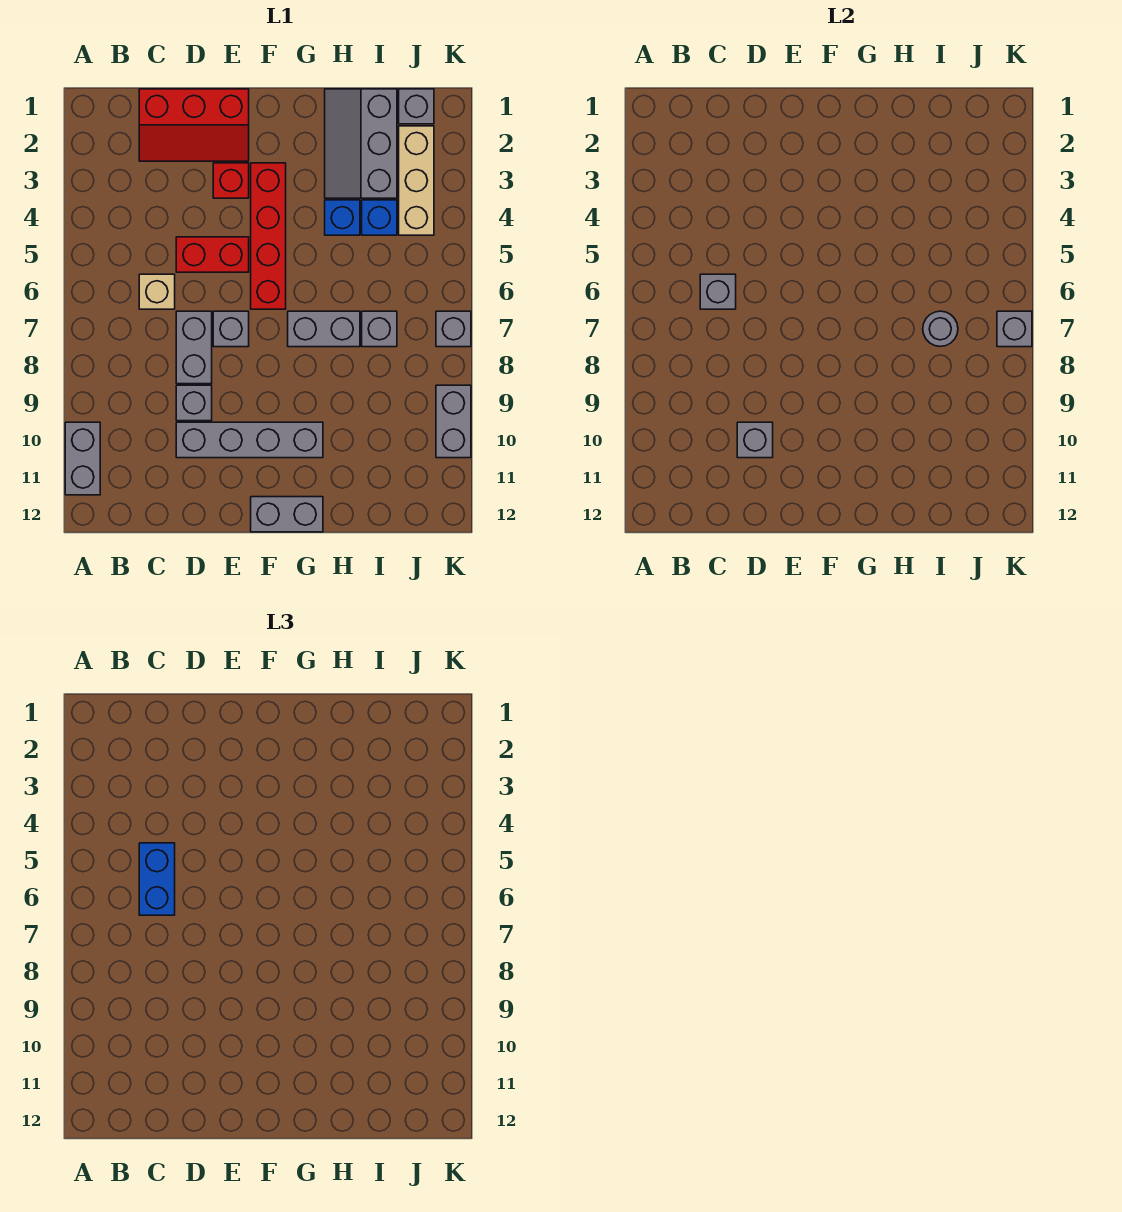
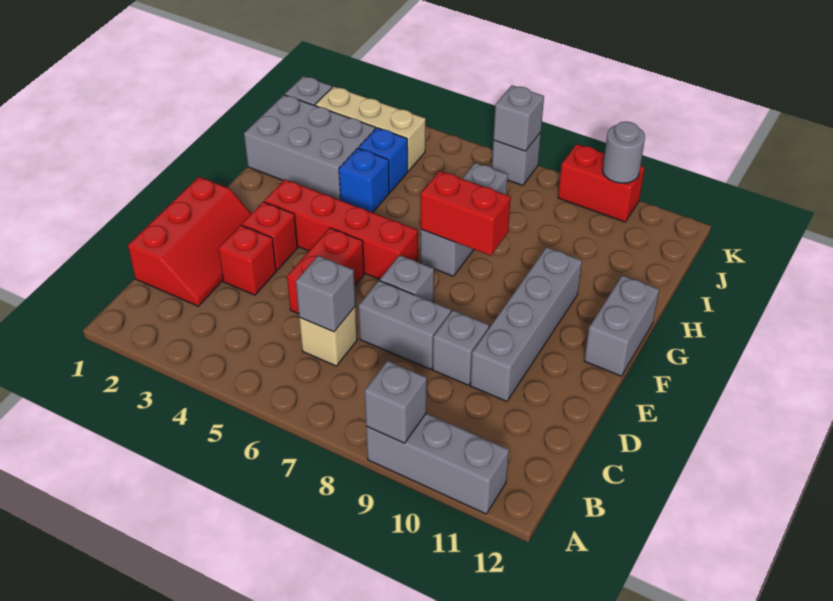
grey brick A10:A11 level 1 -> grey brick A9:A11 level 1
blue brick C5:C6 level 3 -> none
none -> red brick D3 level 1
grey brick D10 level 2 -> grey brick A9 level 2
none -> red brick G7:G8 level 2
grey slope H1:I3 level 1 top I -> grey brick H1:I3 level 1
grey round brick I7 level 2 -> grey round brick K10 level 2
grey brick K9:K10 level 1 -> red brick K9:K10 level 1

